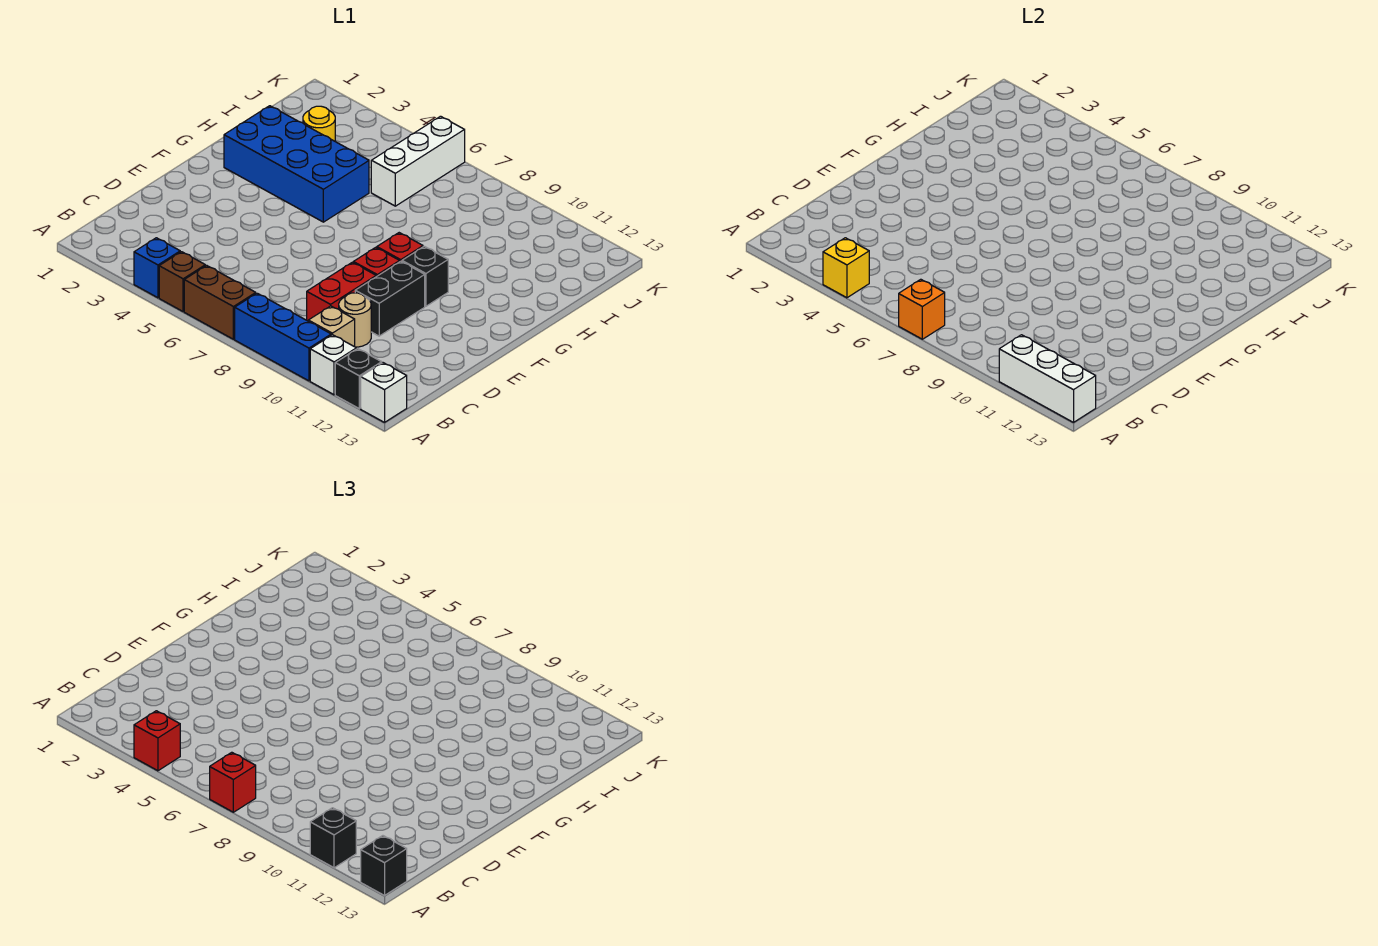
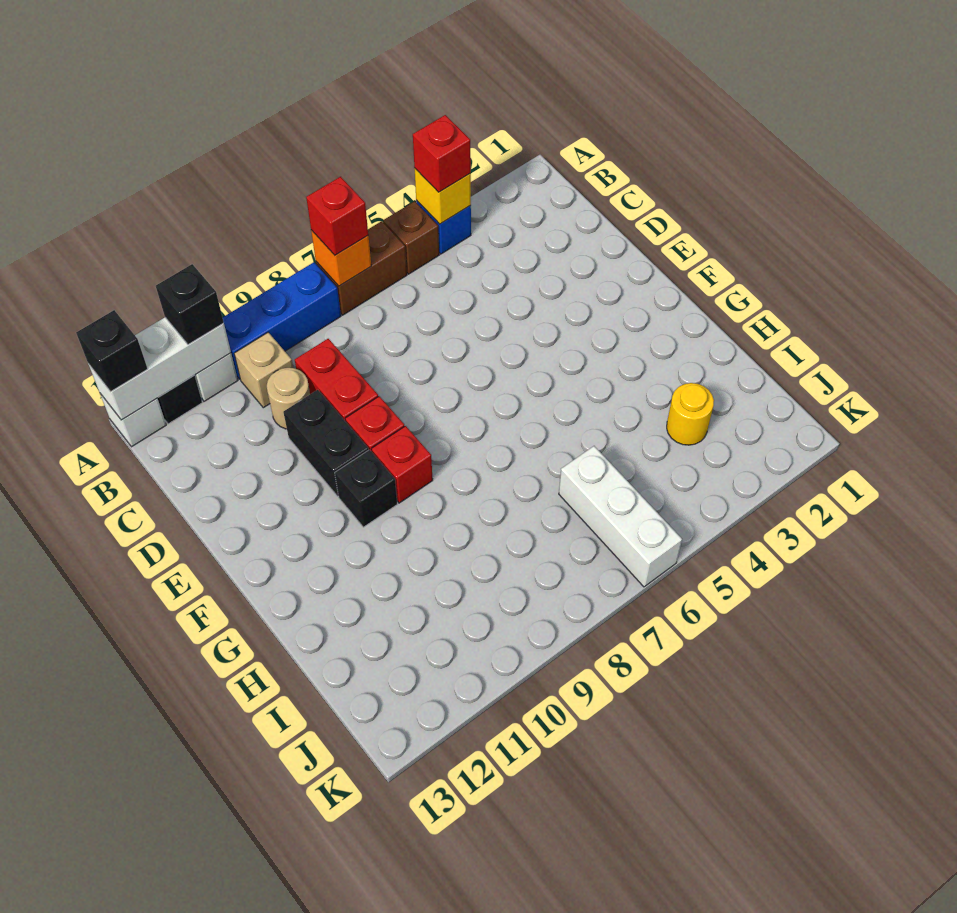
blue brick G2:H5 level 1 -> none

